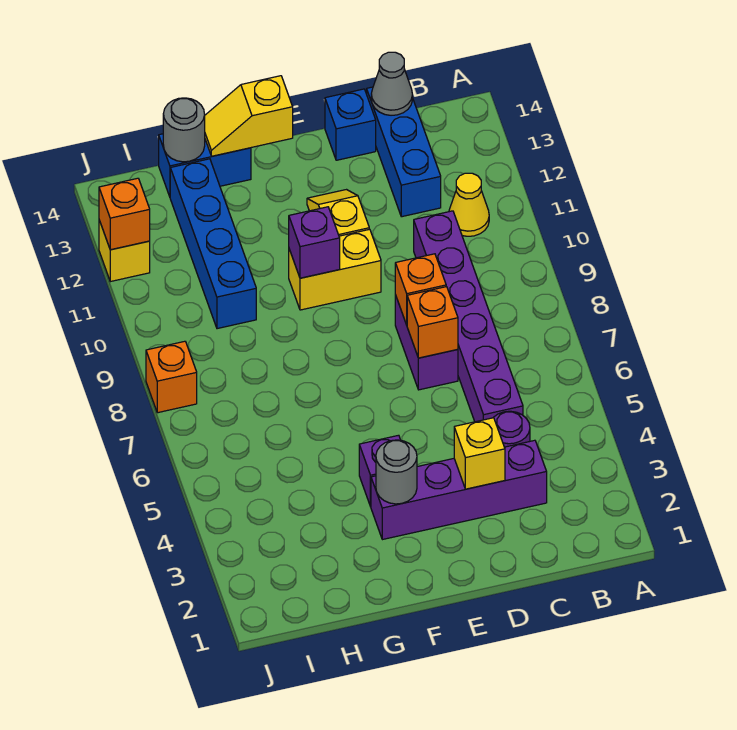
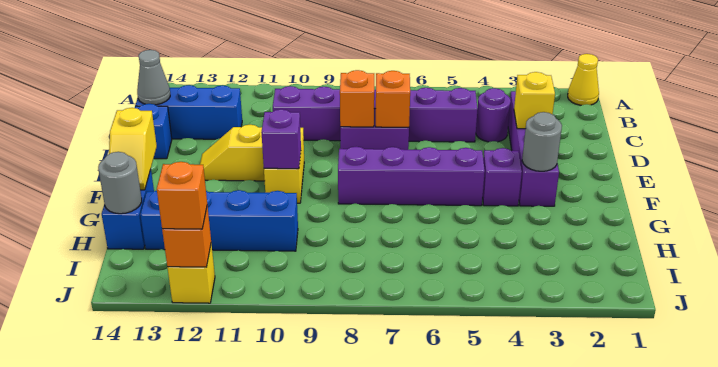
yellow cone B11 level 1 -> yellow cone A1 level 1
none -> purple brick F5:F8 level 1
orange brick J8 level 1 -> orange brick J12 level 3

